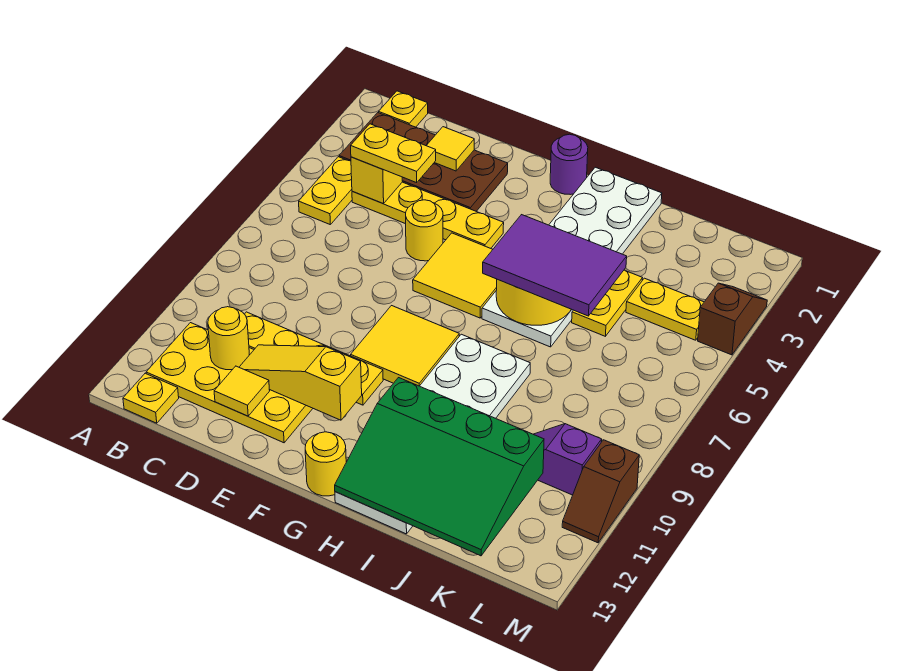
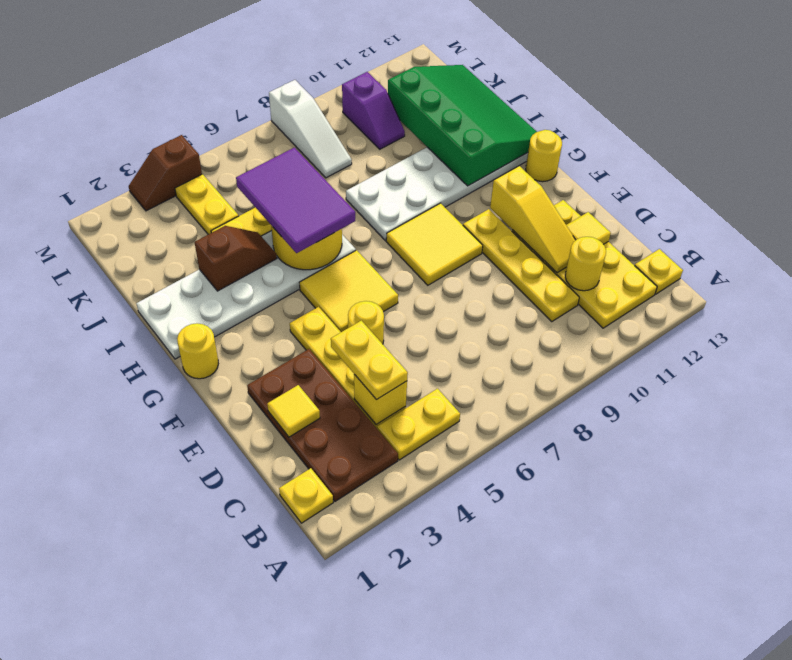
purple round brick G1 level 1 -> yellow round brick G1 level 1
none -> white slope K8:M8 level 1 top M
brown slope M10:M11 level 1 top 10 -> brown slope I3:I4 level 2 top 3

